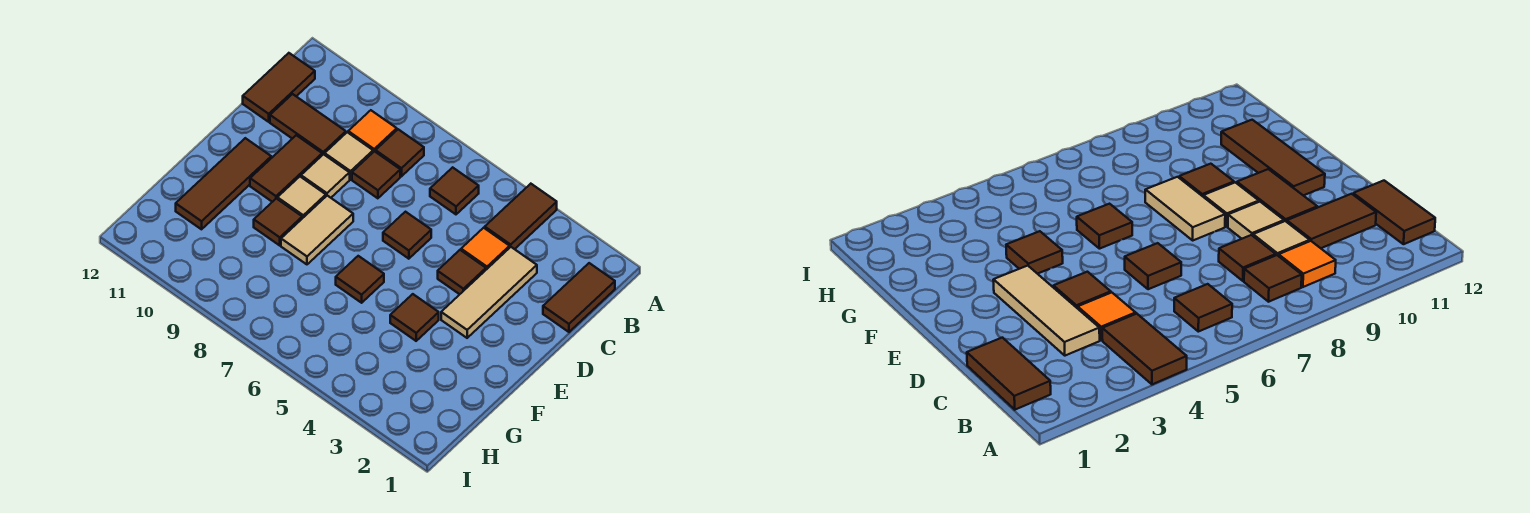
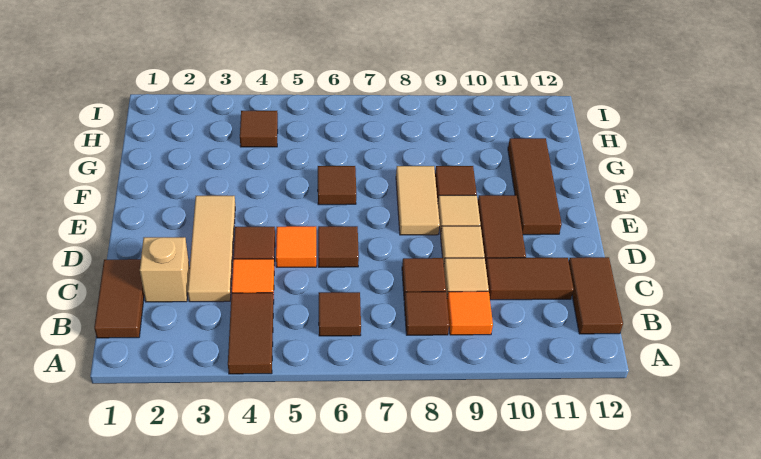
none -> tan brick C2 level 1
none -> orange tile D5 level 1
brown tile F4 level 1 -> brown tile H4 level 1

